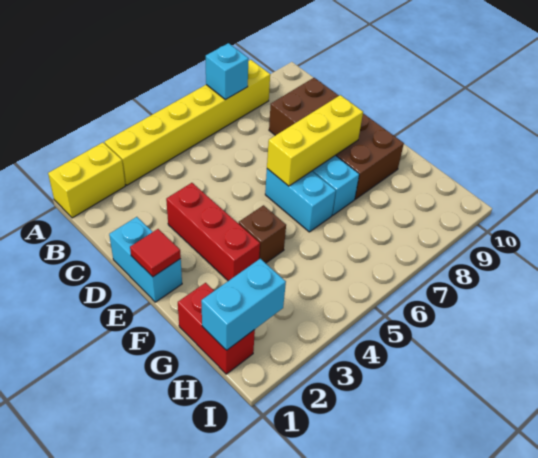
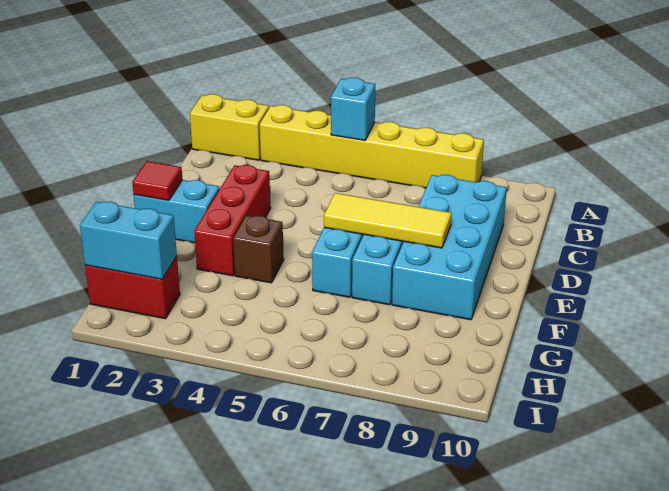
cyan brick A7 level 2 -> cyan brick A5 level 2
brown brick C8:F9 level 1 -> cyan brick C8:F9 level 1
cyan brick D1:E1 level 1 -> cyan brick E1:E2 level 1
yellow brick E6:E8 level 2 -> yellow tile E6:E8 level 2
red brick G1:H1 level 1 -> red brick H1:H2 level 1

